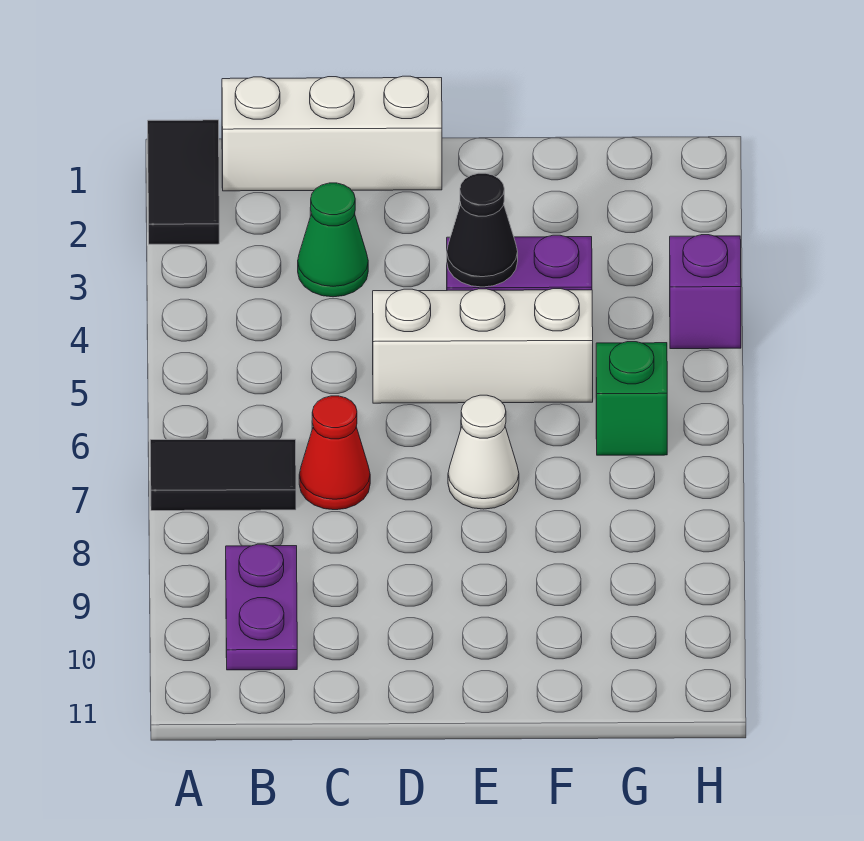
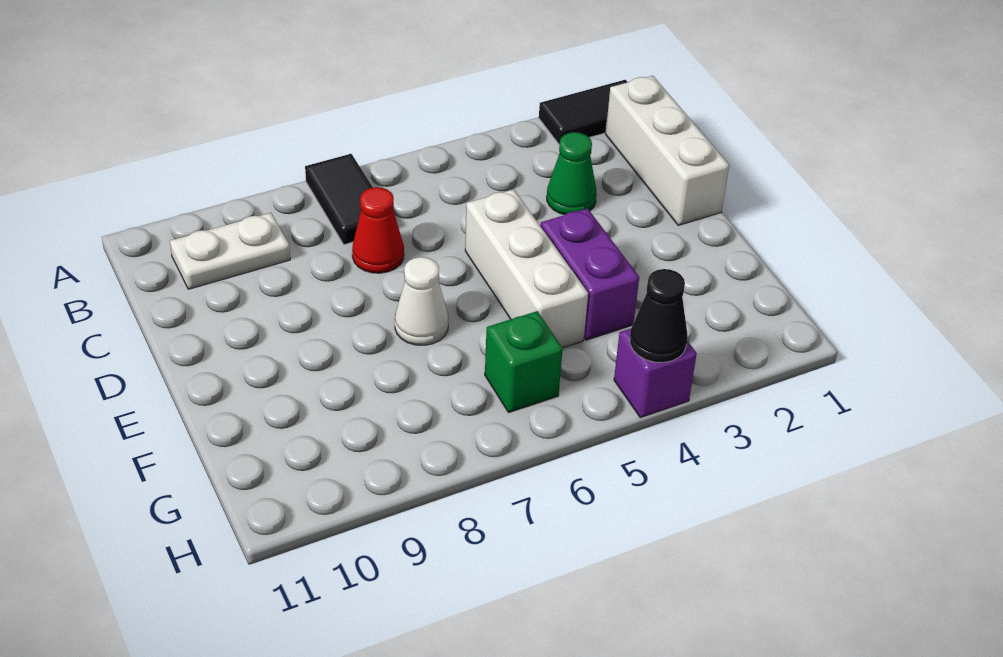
purple plate B9:B10 level 1 -> white plate B9:B10 level 1
black cone E4 level 2 -> black cone H4 level 2

